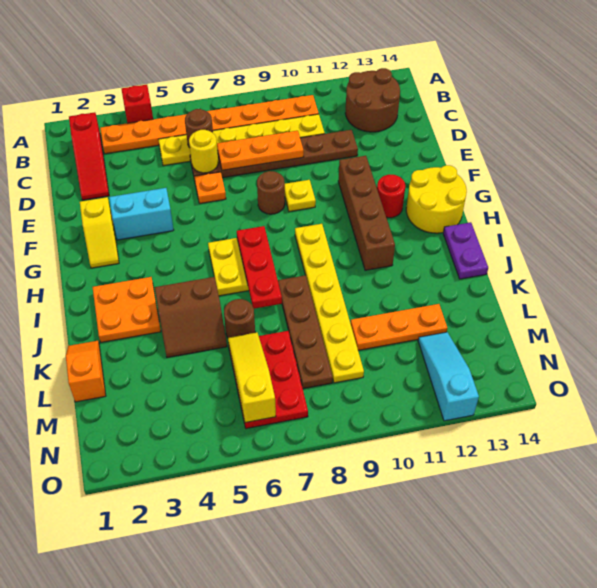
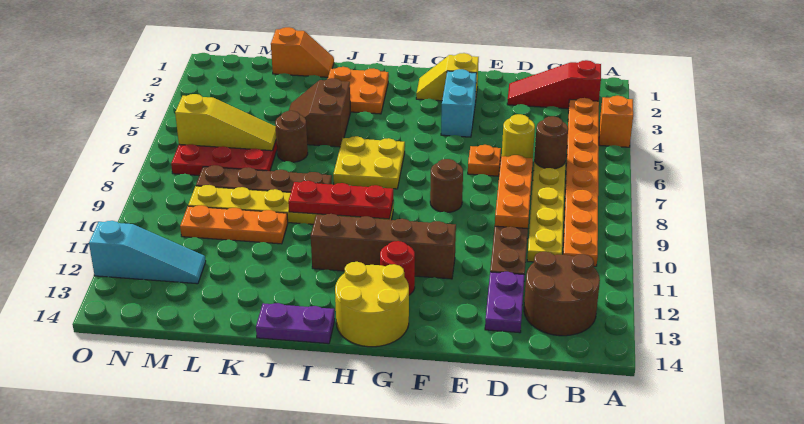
red brick A4 level 1 -> orange brick A4 level 1
none -> purple plate D12:D13 level 1
yellow plate F9 level 1 -> none
red plate H7:J7 level 2 -> red plate H9:J9 level 2
orange plate L10:L12 level 1 -> orange plate K10:M10 level 1

